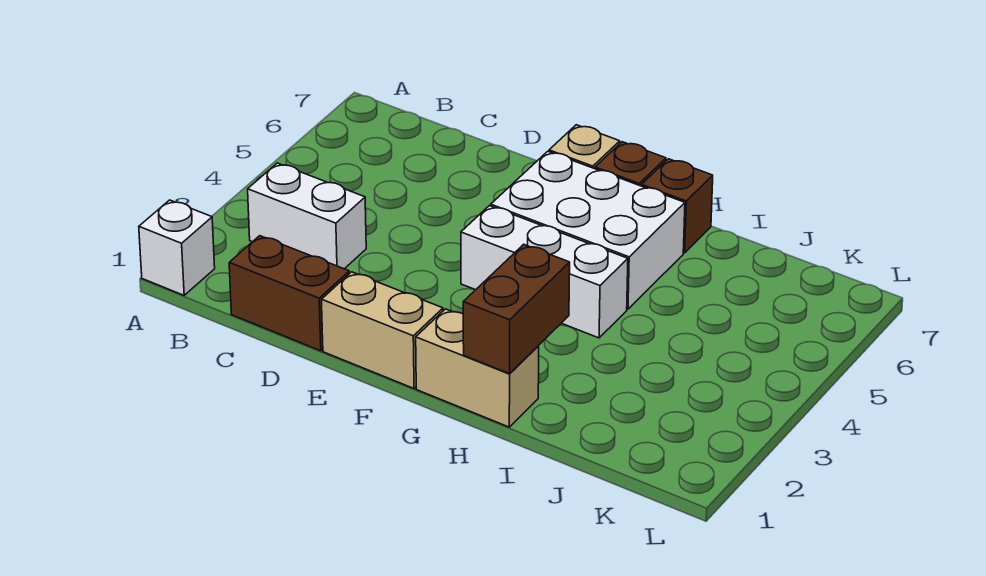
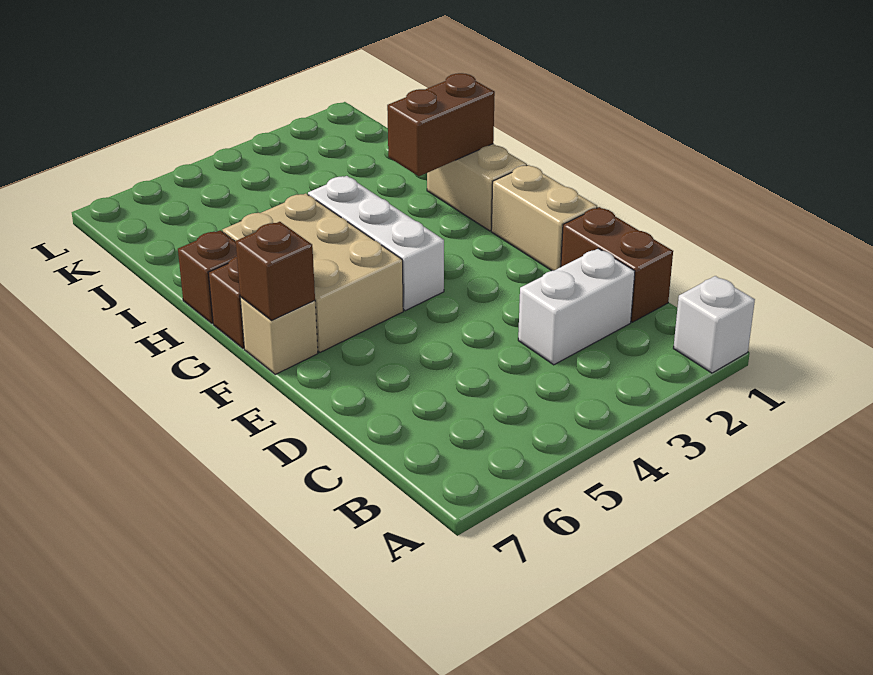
white brick B3:C3 level 1 -> white brick C2:C3 level 1
white brick F5:H6 level 1 -> tan brick F5:H6 level 1
none -> brown brick F7 level 2

